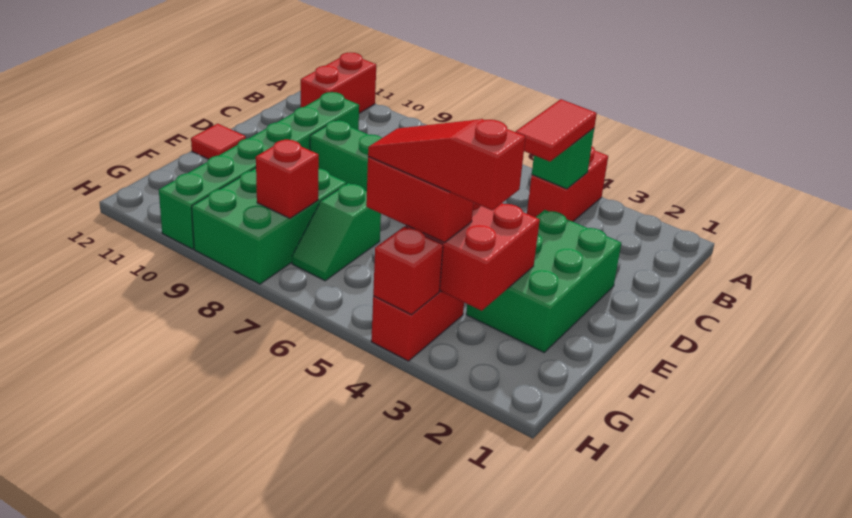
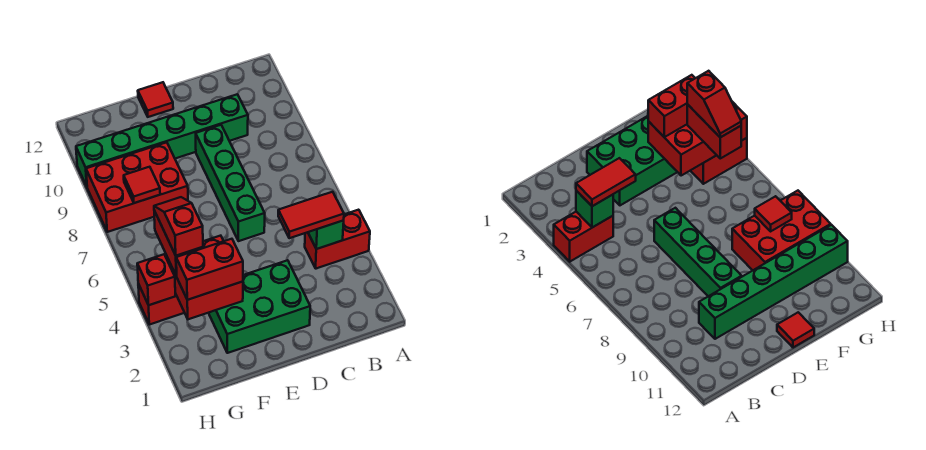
red brick A11:B11 level 1 -> red brick F3:G3 level 3
green slope F7:G7 level 1 top F -> none
green brick F8:H9 level 1 -> red brick F8:H9 level 1
red slope G3:G5 level 4 top 3 -> red slope G4:G5 level 4 top 4
red brick G8 level 2 -> red tile G8 level 2

